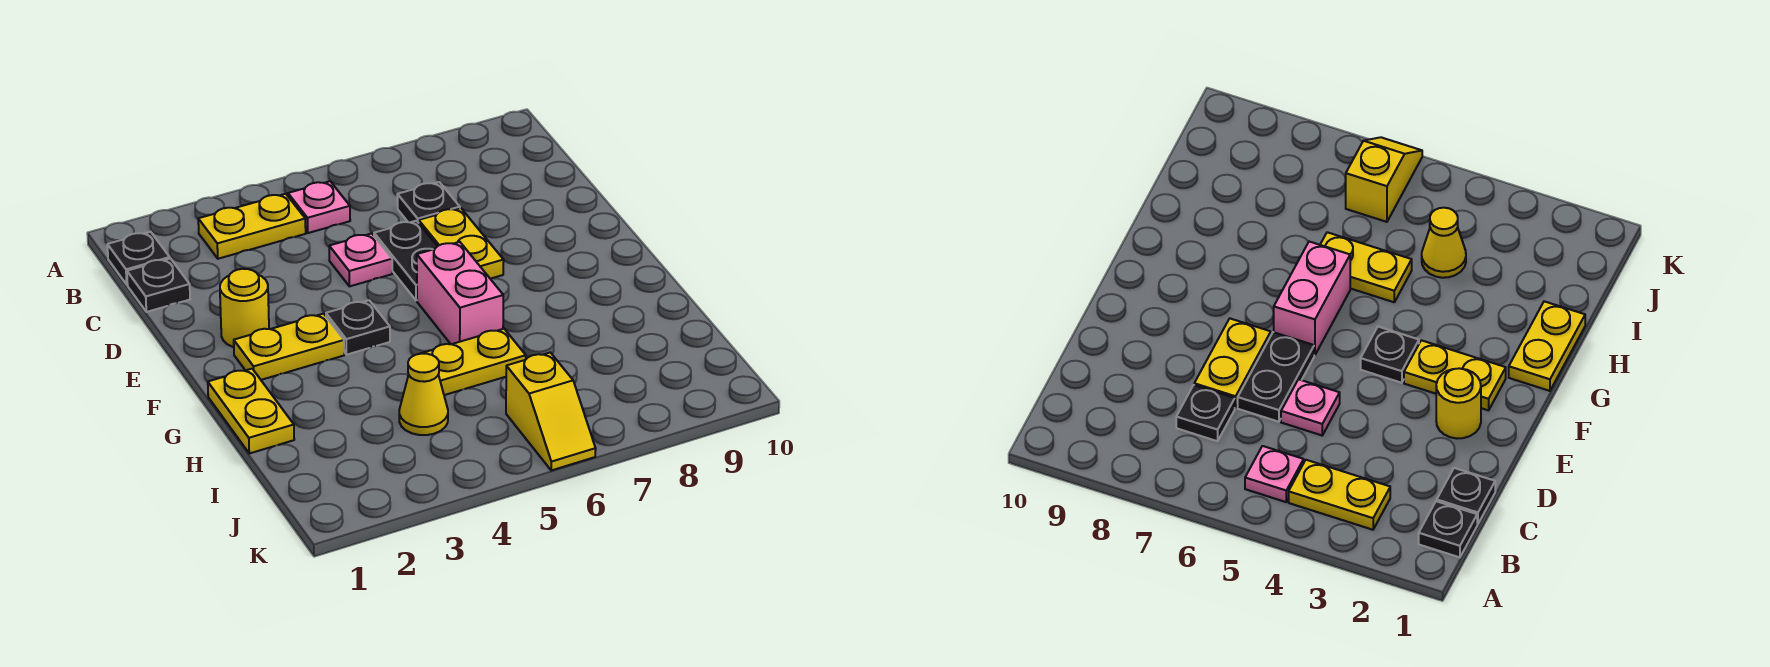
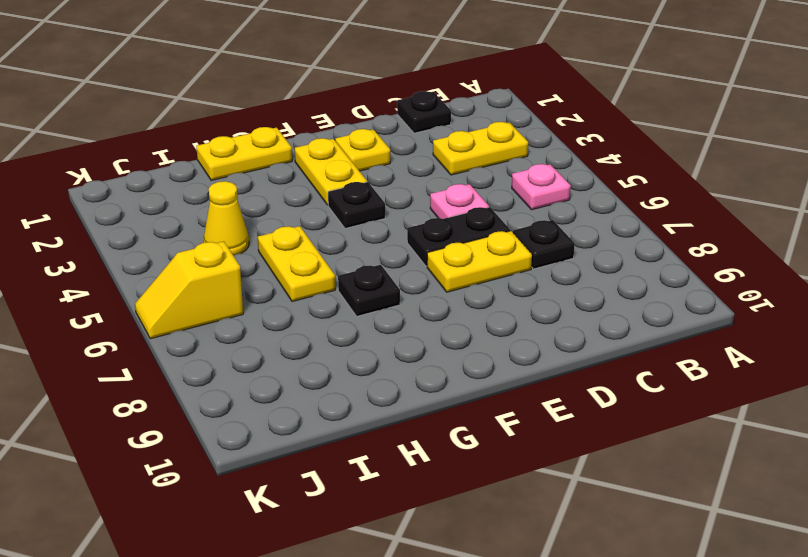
black plate B1 level 1 -> black plate G7 level 1
yellow plate B3:B4 level 1 -> yellow plate B3:C3 level 1
yellow round brick E2 level 1 -> yellow plate E2 level 1
pink brick F6:G6 level 1 -> none

